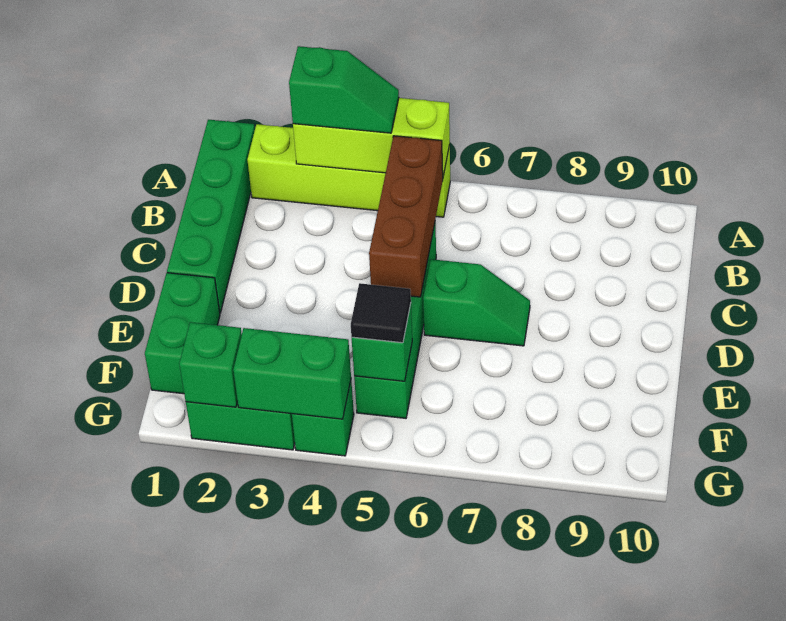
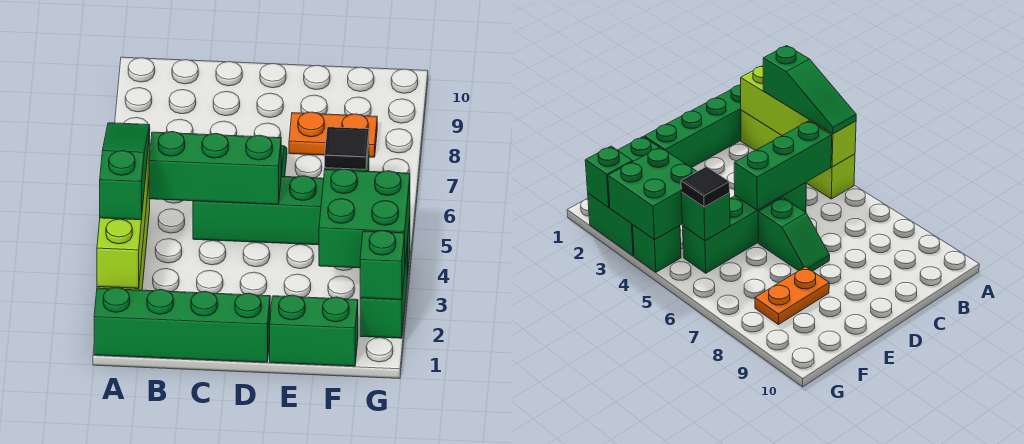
lime brick A3:A5 level 2 -> lime brick A2:A5 level 2
green slope A3:A4 level 3 top 3 -> green slope A3:A5 level 3 top 3
brown brick B5:D5 level 2 -> green brick B5:D5 level 2
none -> orange plate E8:F8 level 1
green brick G3:G4 level 2 -> green brick F3:G4 level 2

